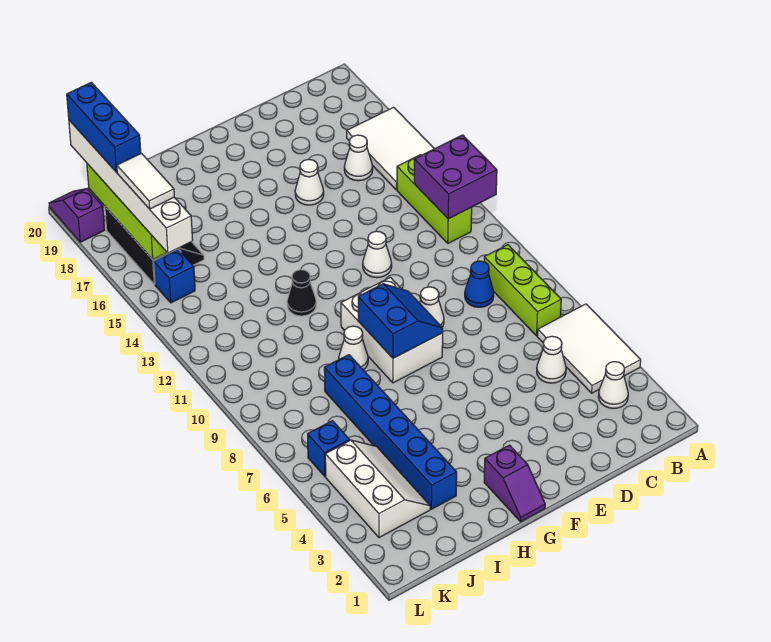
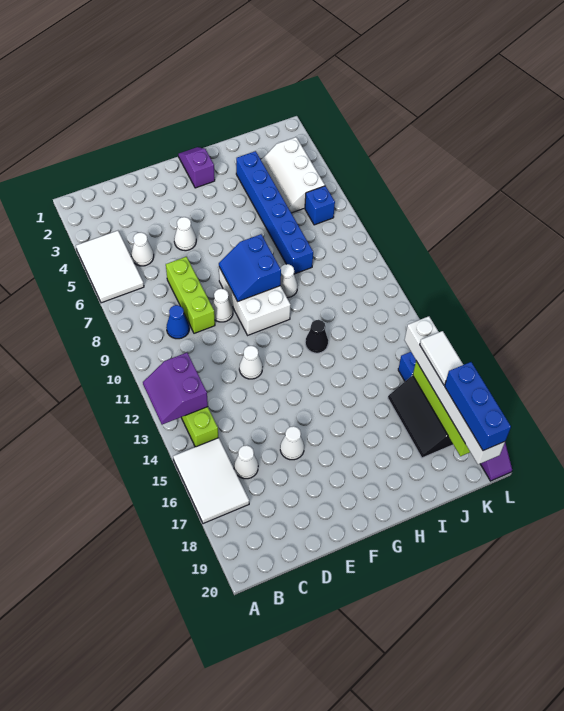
purple brick A12:B13 level 2 -> purple slope A12:B13 level 2 top B
white cone B3 level 1 -> white cone E5 level 1
lime brick B7:B9 level 1 -> lime brick D7:D9 level 1

